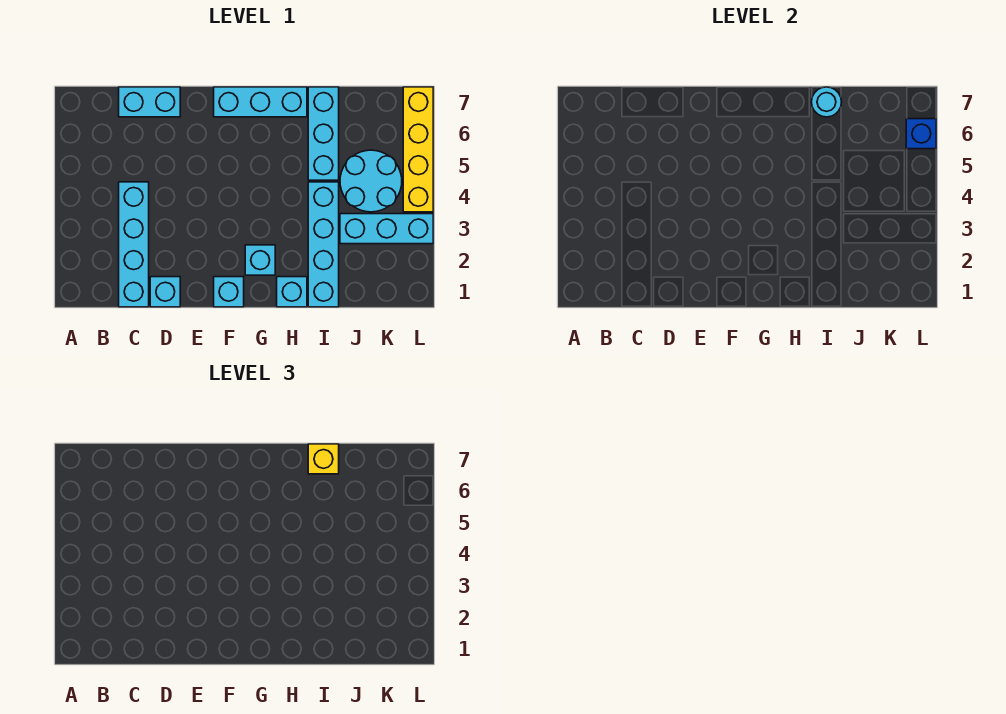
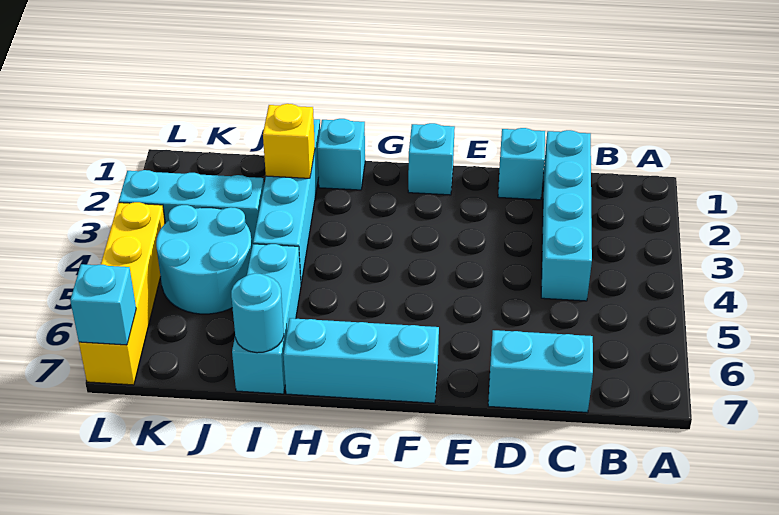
cyan brick G2 level 1 -> cyan brick L7 level 2
yellow brick I7 level 3 -> yellow brick I2 level 2
blue brick L6 level 2 -> none

